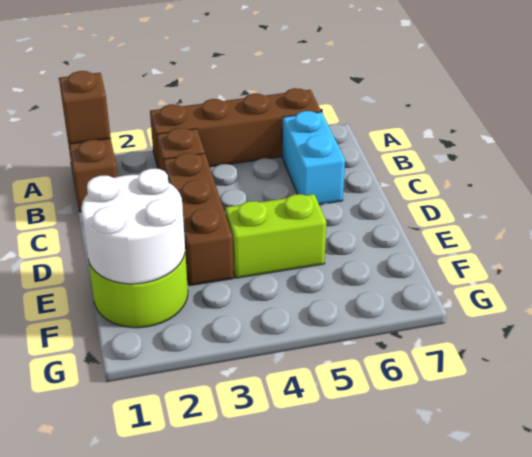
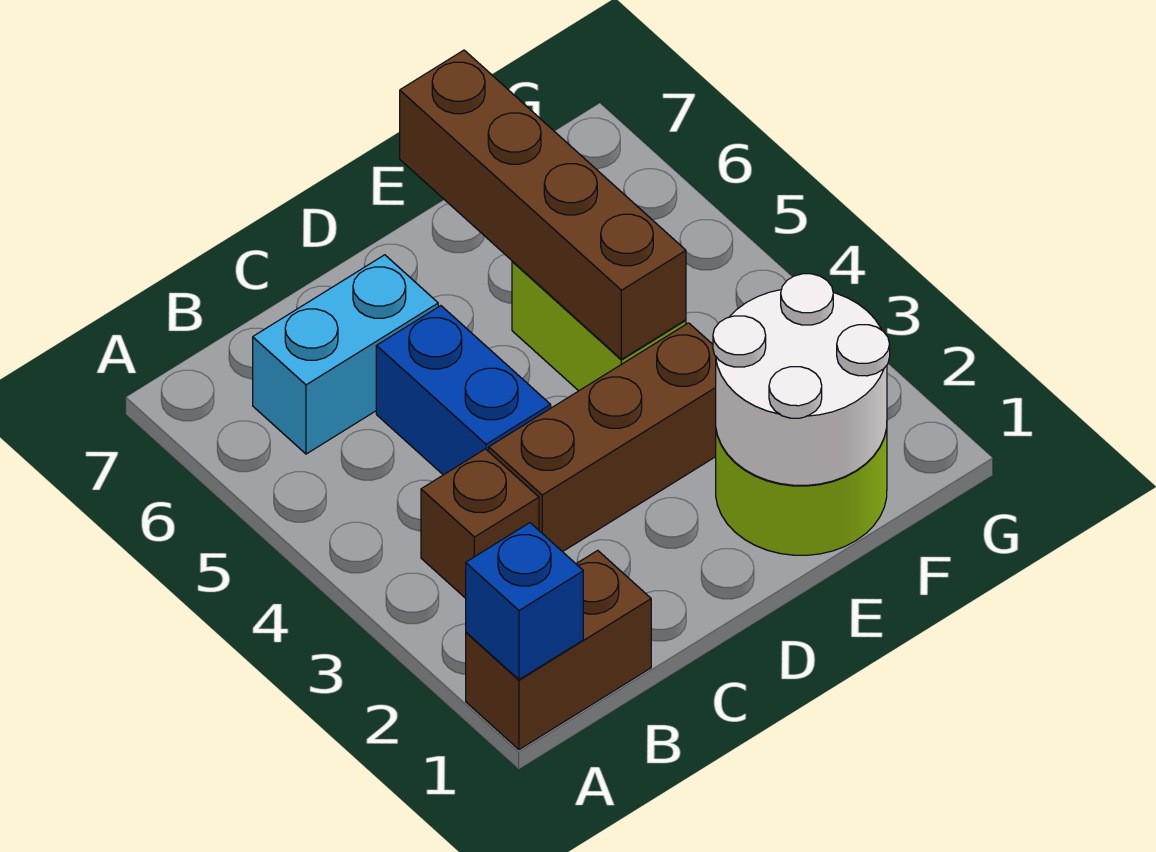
brown brick A1 level 2 -> blue brick A1 level 2
brown brick A3:A6 level 1 -> brown brick E4:E7 level 2
none -> blue brick C4:C5 level 1

